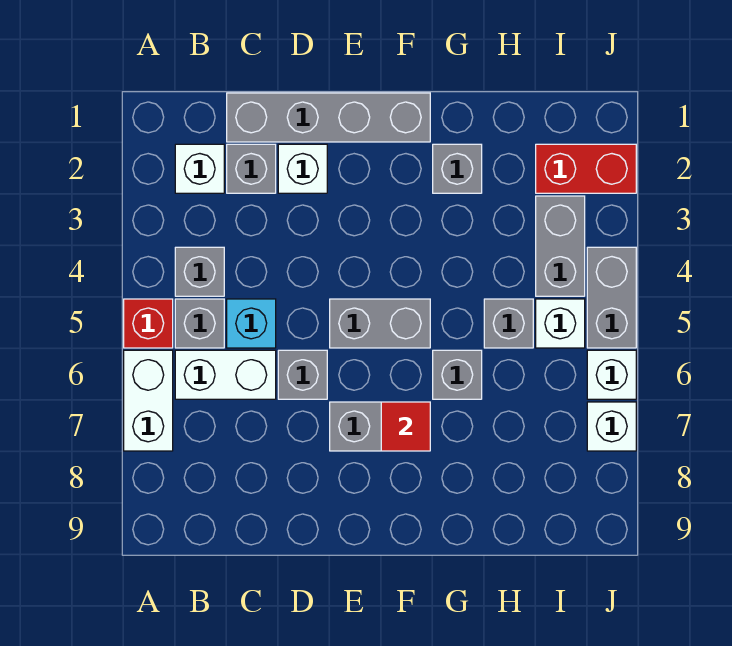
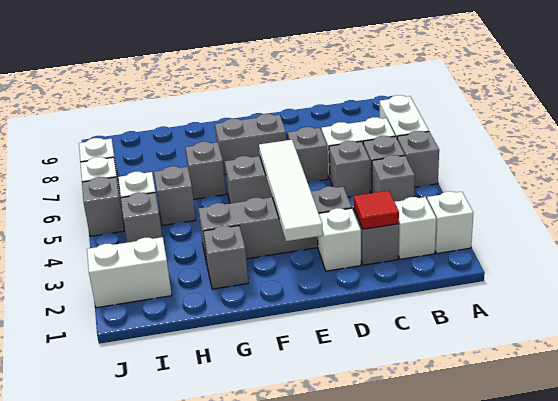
none -> white brick A2 level 1
red brick A5 level 1 -> grey brick A5 level 1
grey brick C1:F1 level 1 -> grey brick D3:G3 level 1
cyan brick C5 level 1 -> grey brick C5 level 1
none -> white tile E2:E5 level 2
red tile F7 level 2 -> red tile C2 level 2
red brick I2:J2 level 1 -> white brick I2:J2 level 1
grey brick I3:I4 level 1 -> grey brick I4 level 1
grey brick J4:J5 level 1 -> grey brick J5 level 1

